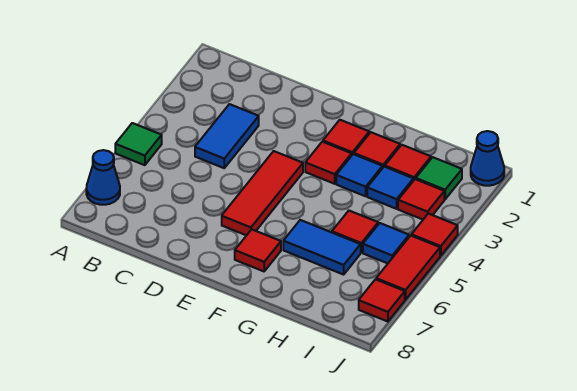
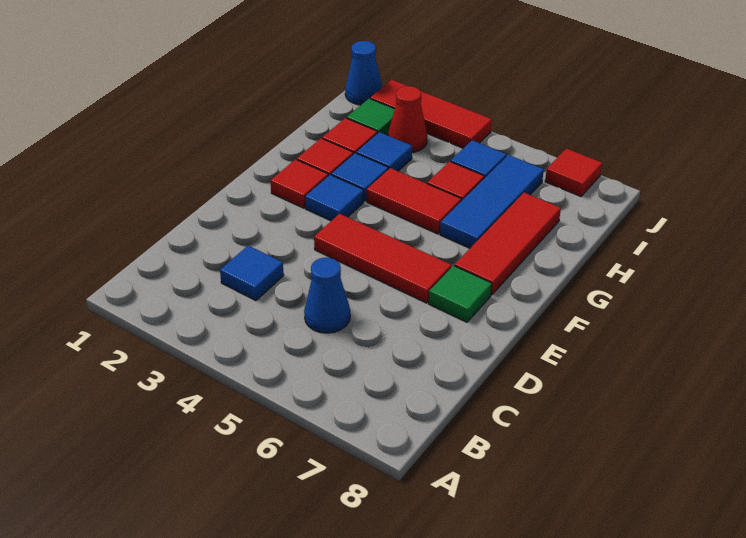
green tile A5 level 1 -> green tile E7 level 1
blue cone A7 level 1 -> blue cone C5 level 1
blue tile C3:C4 level 1 -> blue tile C3 level 1
red tile F3 level 1 -> blue tile F3 level 1
red tile F7 level 1 -> red tile F7:H7 level 1
blue tile G6:H6 level 1 -> blue tile G6:I6 level 1
red tile I3 level 1 -> red cone I3 level 1
red tile J4 level 1 -> red tile J2:J4 level 1
red tile J5:J6 level 1 -> red tile G4:G5 level 1

